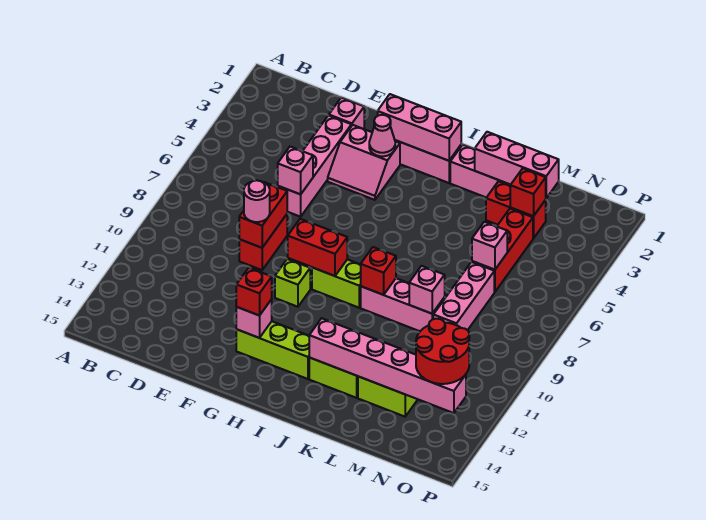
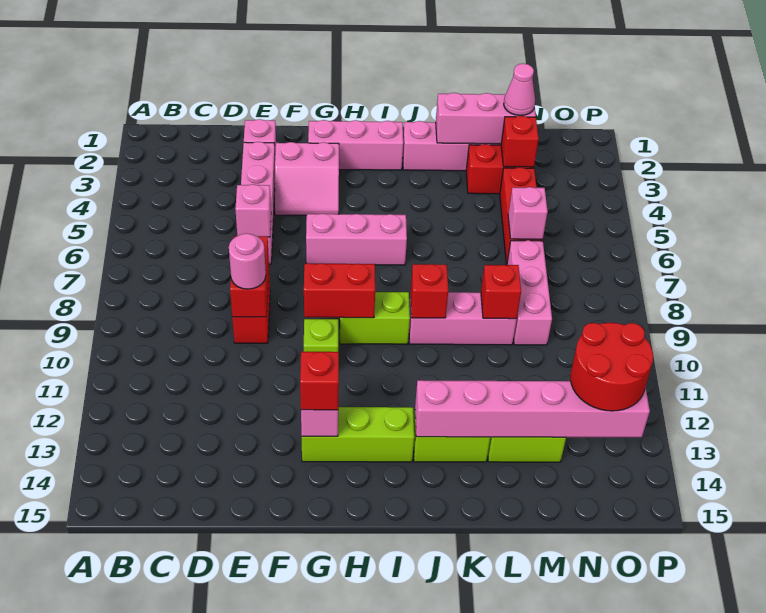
pink brick G2:I2 level 2 -> pink brick G6:I6 level 1
pink cone G3 level 2 -> pink cone M2 level 3
pink brick L9 level 2 -> red brick L9 level 2

